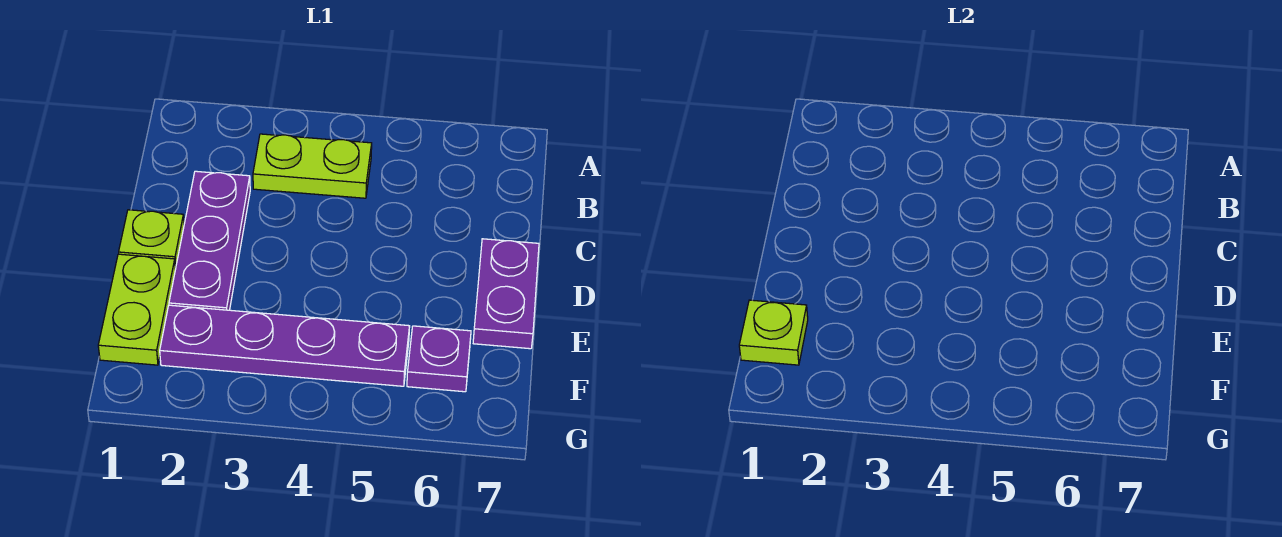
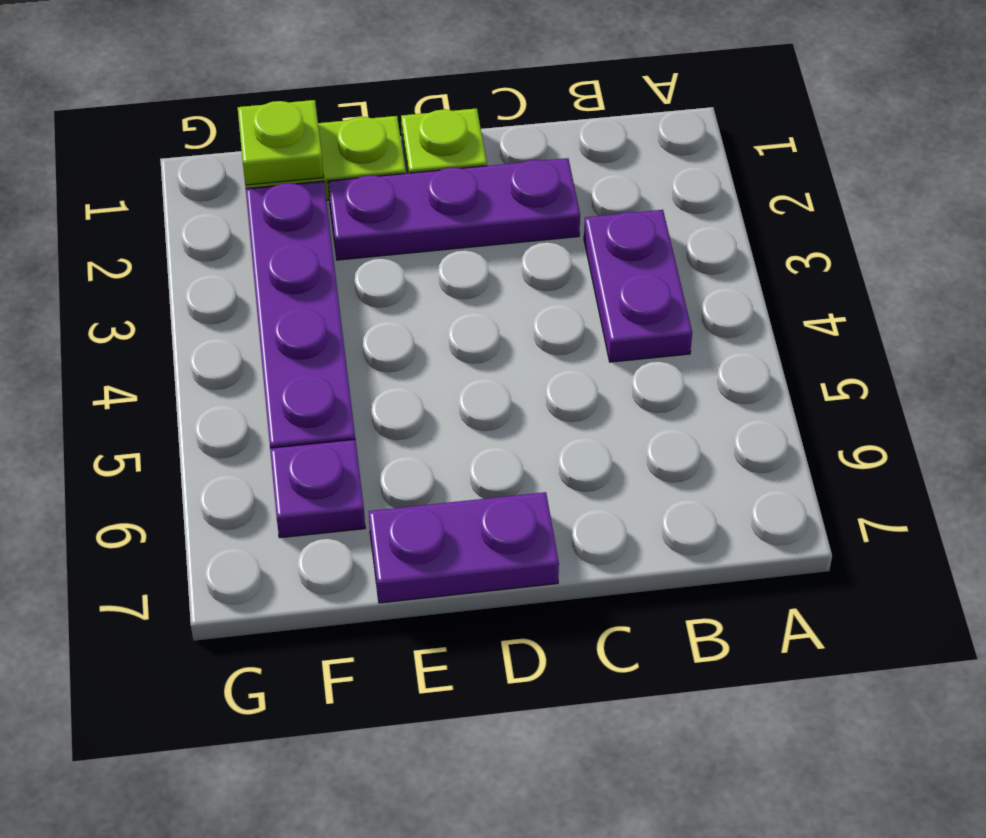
lime plate B3:B4 level 1 -> purple plate B3:B4 level 1

